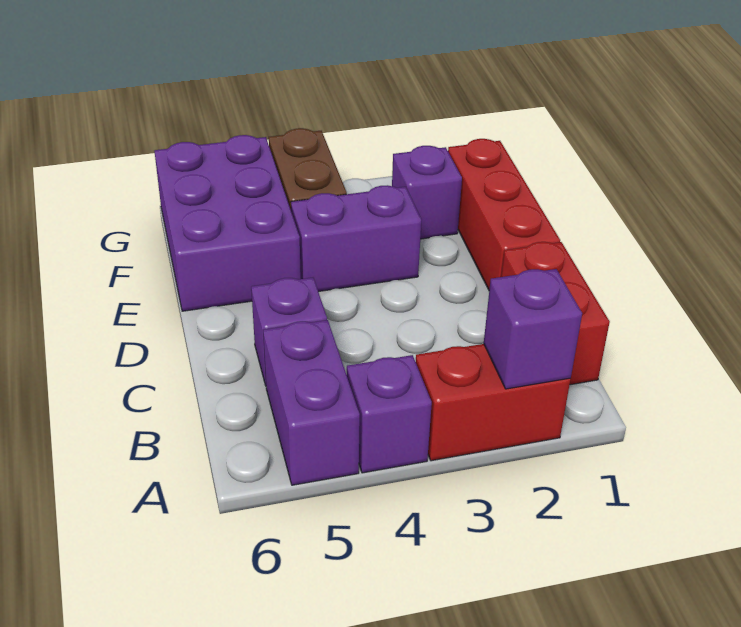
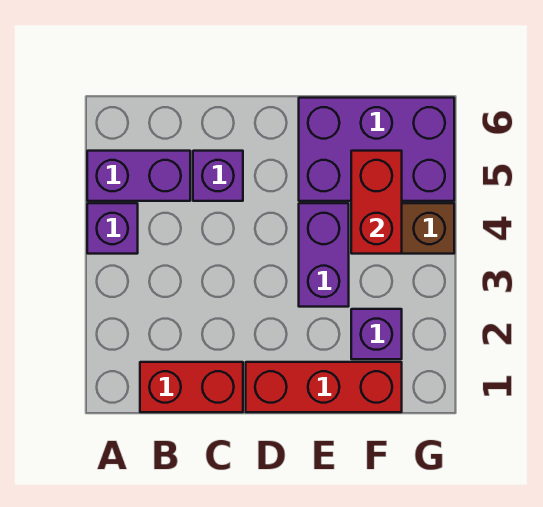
red brick A2:A3 level 1 -> red brick F4:F5 level 2
purple brick A2 level 2 -> none

